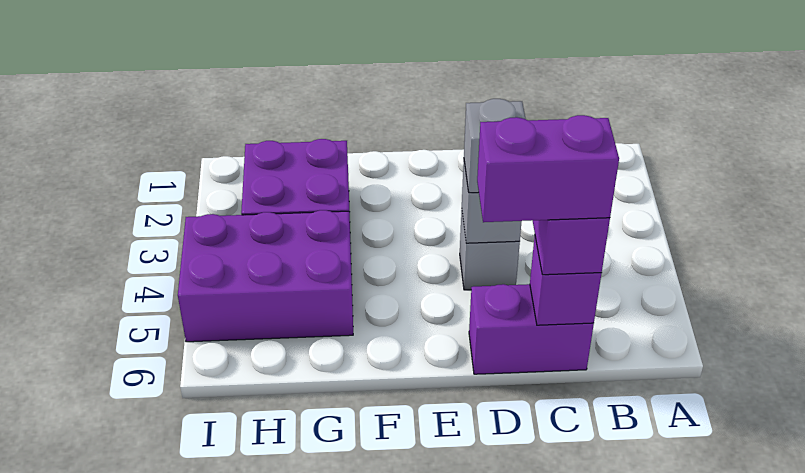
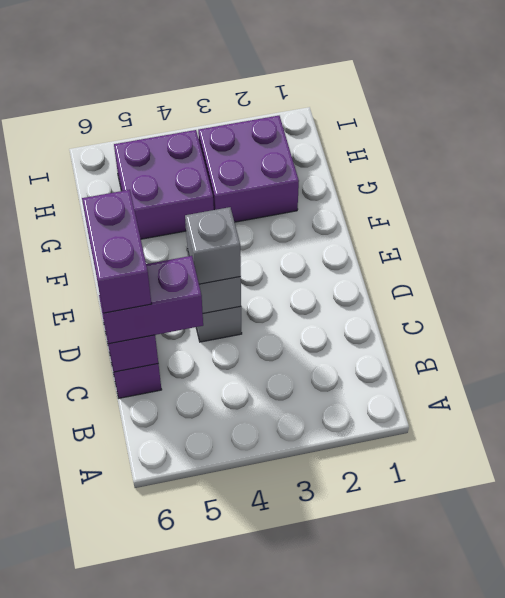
purple brick G4:I5 level 1 -> purple brick G4:H5 level 1

